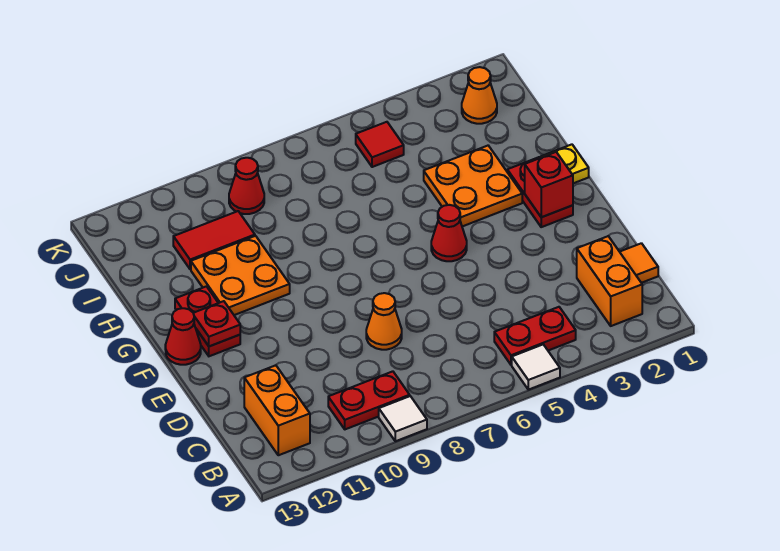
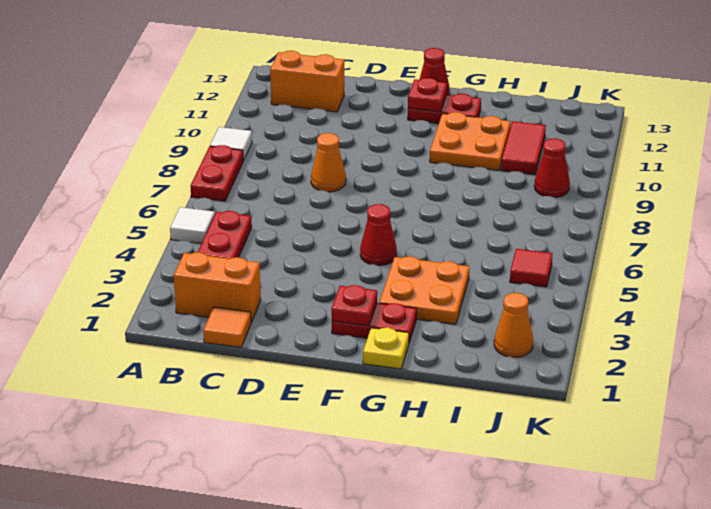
red plate B9:B10 level 1 -> red plate A7:A8 level 1
red brick F2 level 2 -> red plate F2 level 2

